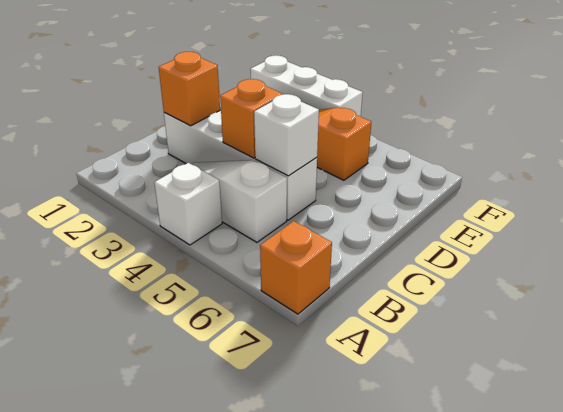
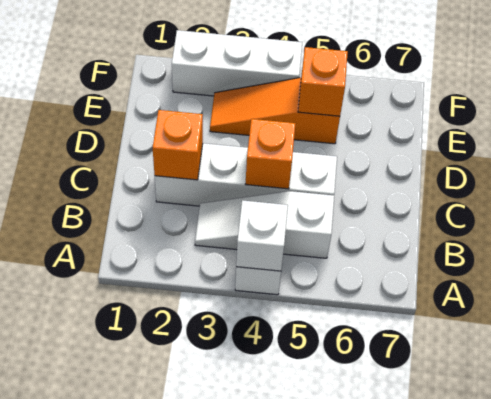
orange brick A7 level 1 -> orange brick E5 level 2
white brick C5 level 2 -> white brick A4 level 2

